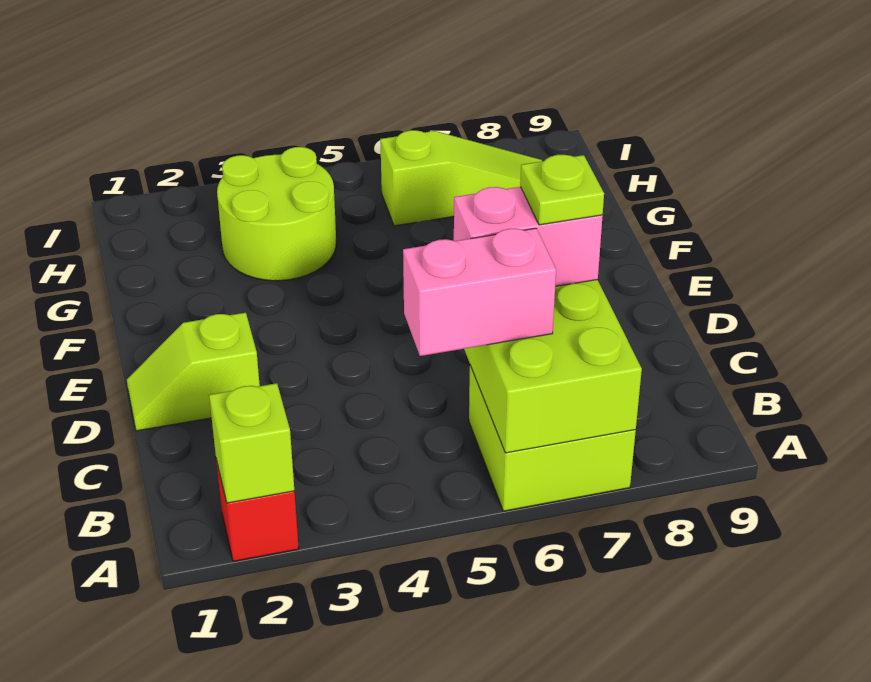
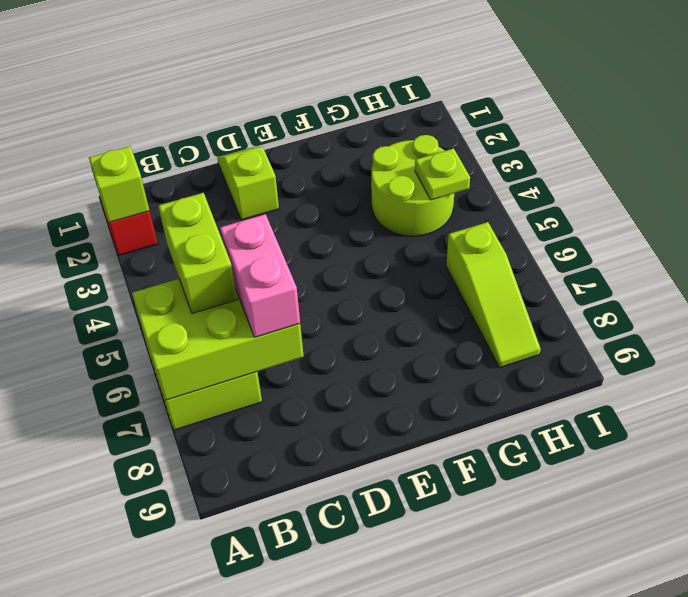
pink brick B5:B6 level 3 -> lime brick B5:B6 level 3
lime plate C7 level 4 -> lime plate H4 level 2

